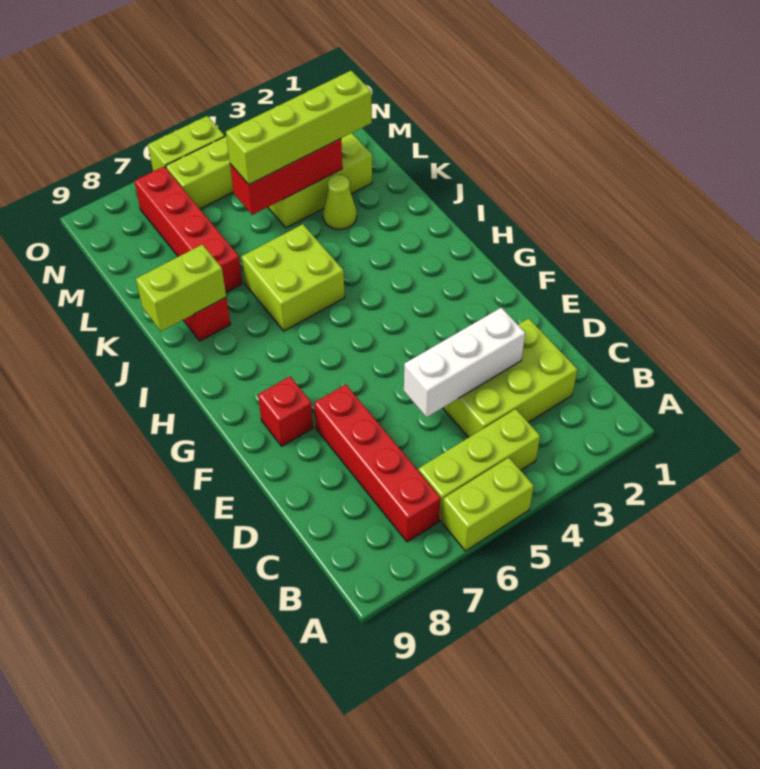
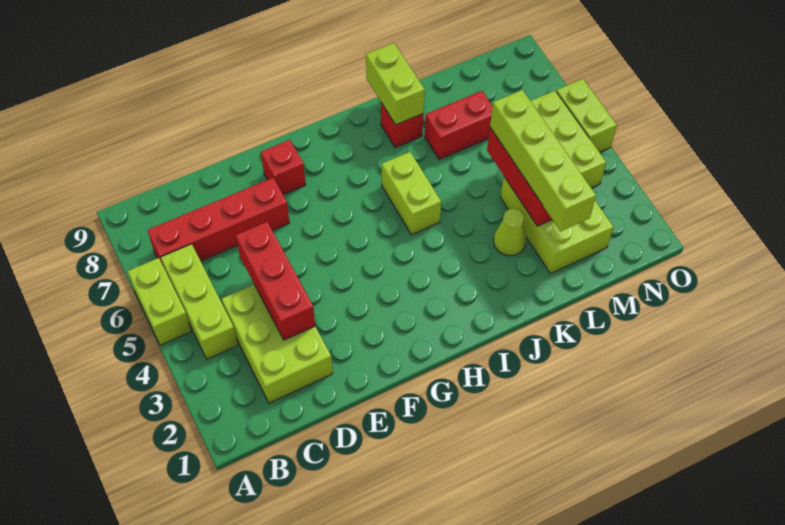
white brick D3:D5 level 2 -> red brick D3:D5 level 2
lime brick I5:J6 level 1 -> lime brick I5:I6 level 1
red brick K7:N7 level 1 -> red brick K7:L7 level 1

